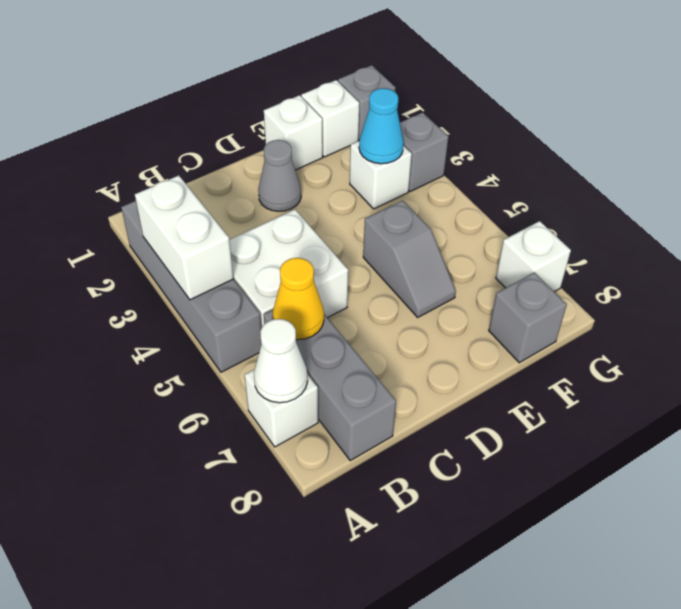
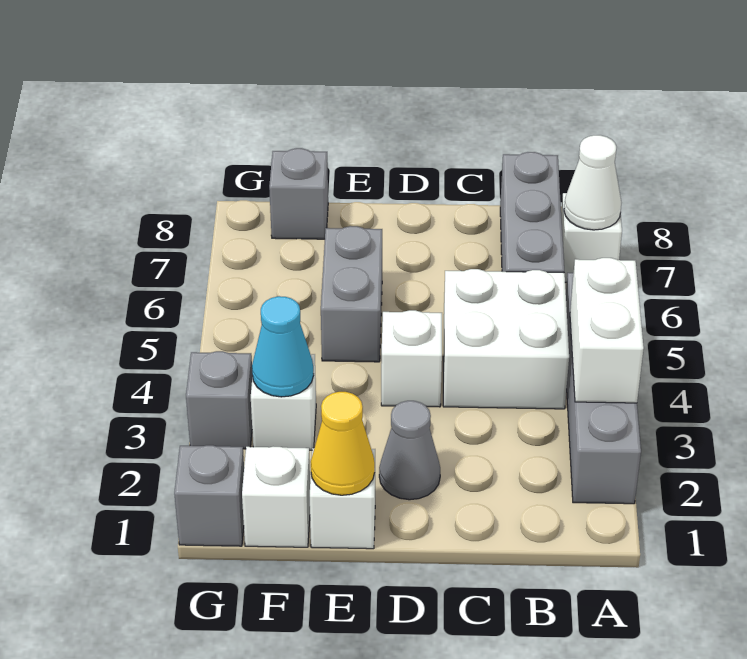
yellow cone B6 level 2 -> yellow cone E1 level 2
grey slope E5:E6 level 1 top 5 -> grey brick E5:E6 level 1
white brick G7 level 1 -> white brick D4 level 1

